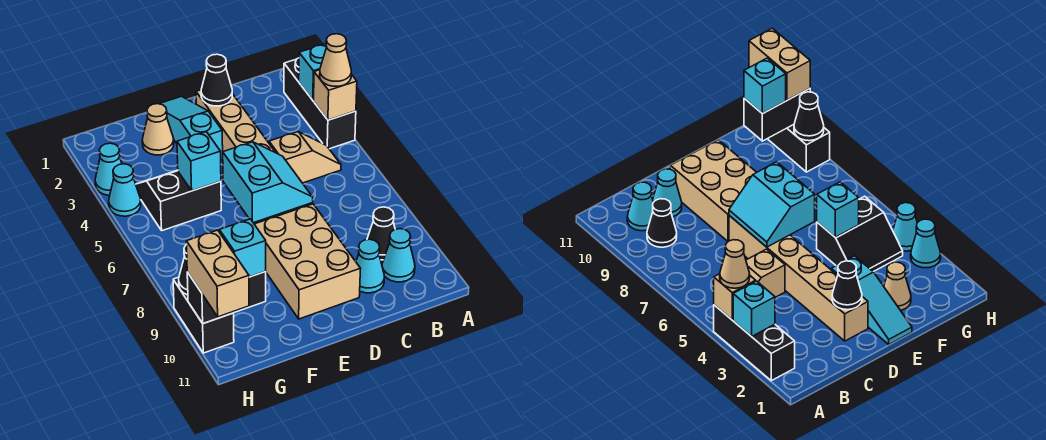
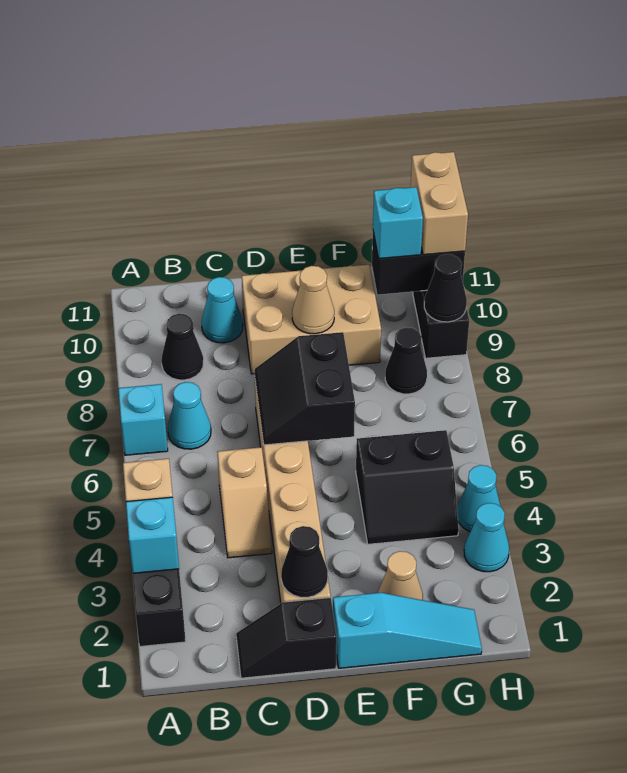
tan cone A4 level 3 -> tan cone E9 level 2
tan slope B5:C5 level 1 top C -> tan slope C4:C5 level 1 top 5
cyan cone B10 level 1 -> cyan cone B7 level 1
none -> black slope C1:D1 level 1 top D
cyan slope D6:E7 level 2 top E -> black slope D6:E7 level 2 top E
tan brick D8:E10 level 1 -> tan brick D9:F10 level 1
cyan slope E1:E3 level 1 top 3 -> cyan slope E1:G1 level 1 top E
cyan brick F5 level 2 -> cyan brick A7 level 1
none -> black cone G8 level 1

